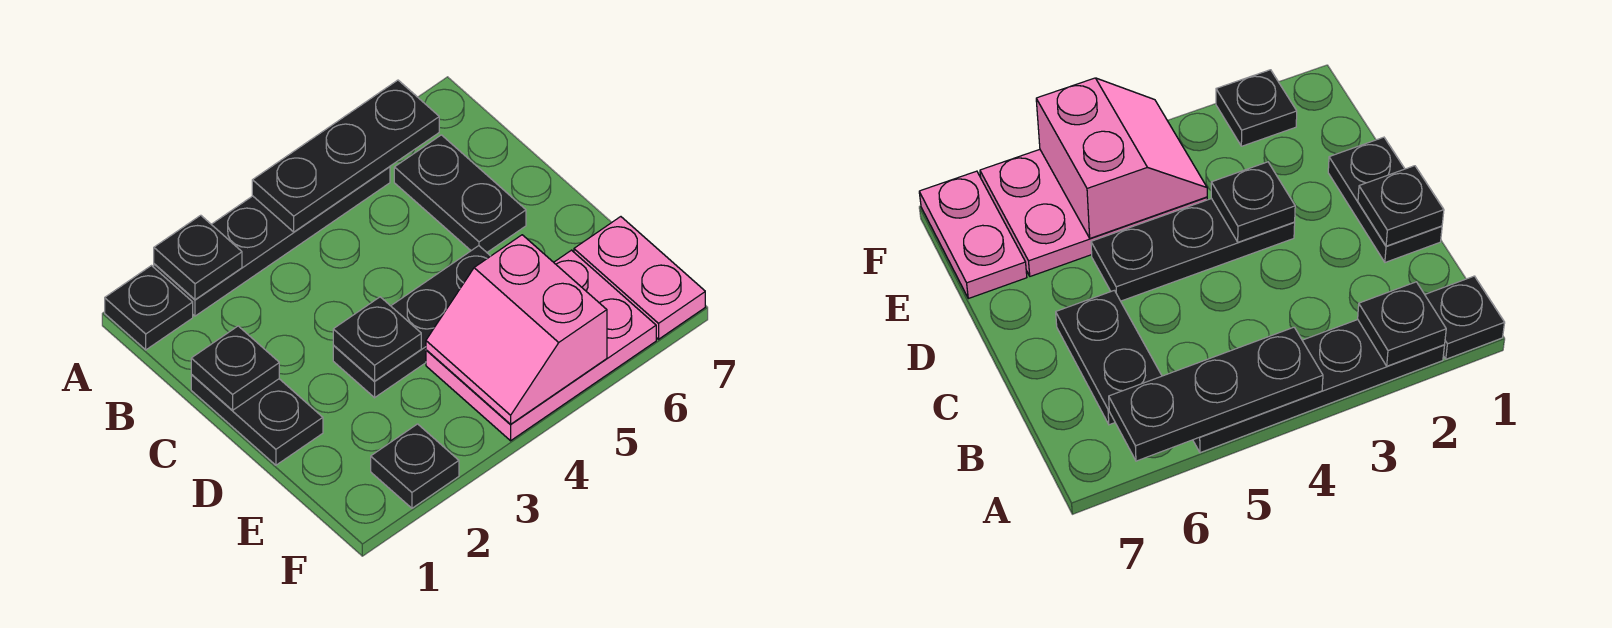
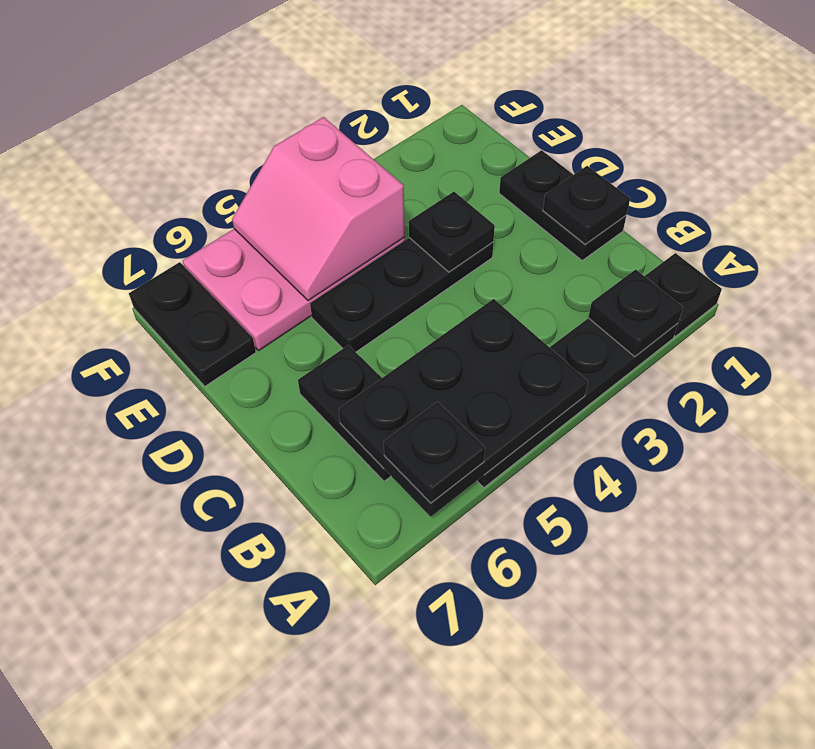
black plate A4:A6 level 2 -> black plate A4:B6 level 2
pink slope E4:F5 level 2 top 5 -> pink slope E4:F5 level 2 top 4
pink plate E7:F7 level 1 -> black plate E7:F7 level 1
black plate F2 level 1 -> black plate A6 level 3

